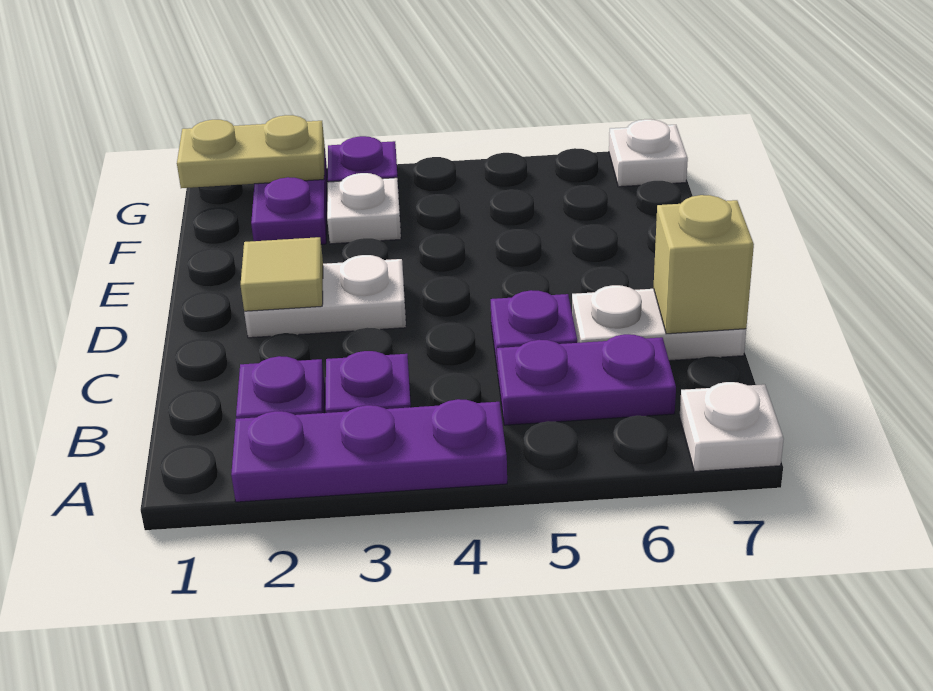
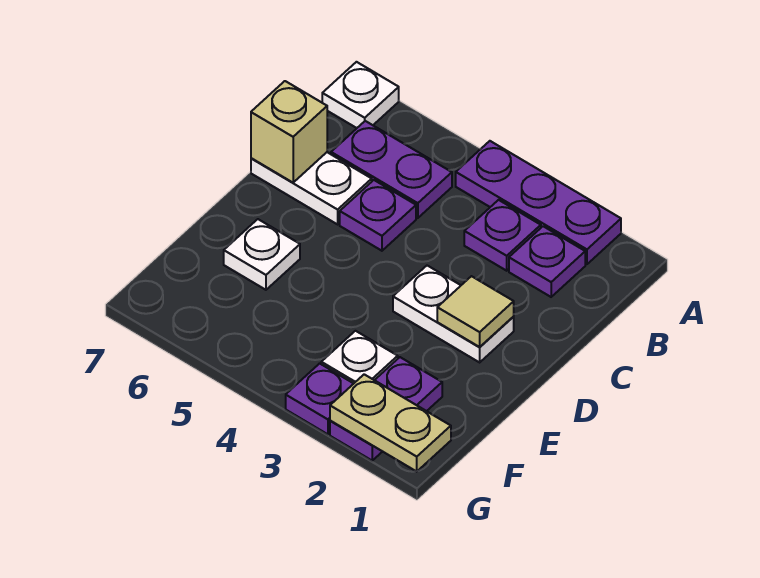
white plate G7 level 1 -> white plate E6 level 1

